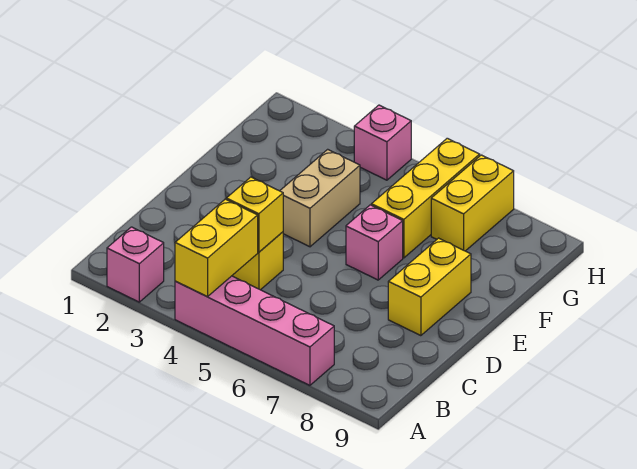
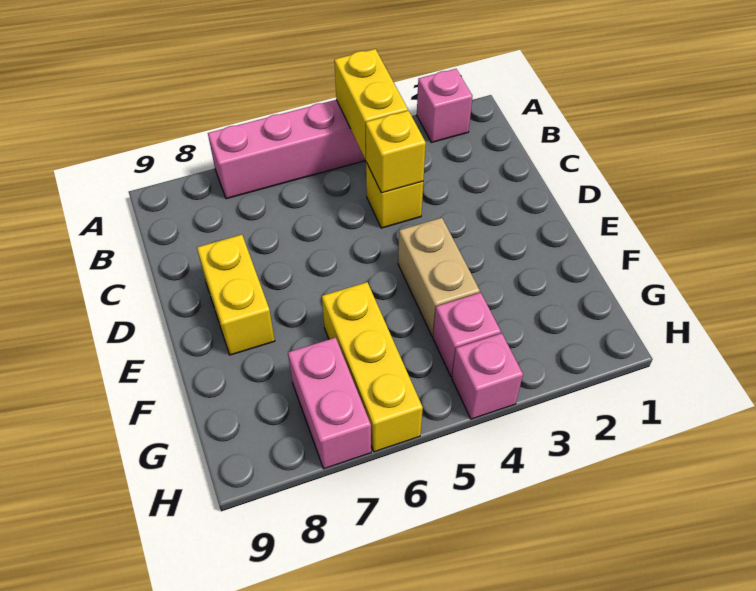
pink brick E6 level 1 -> pink brick G4 level 1
yellow brick G7:H7 level 1 -> pink brick G7:H7 level 1

